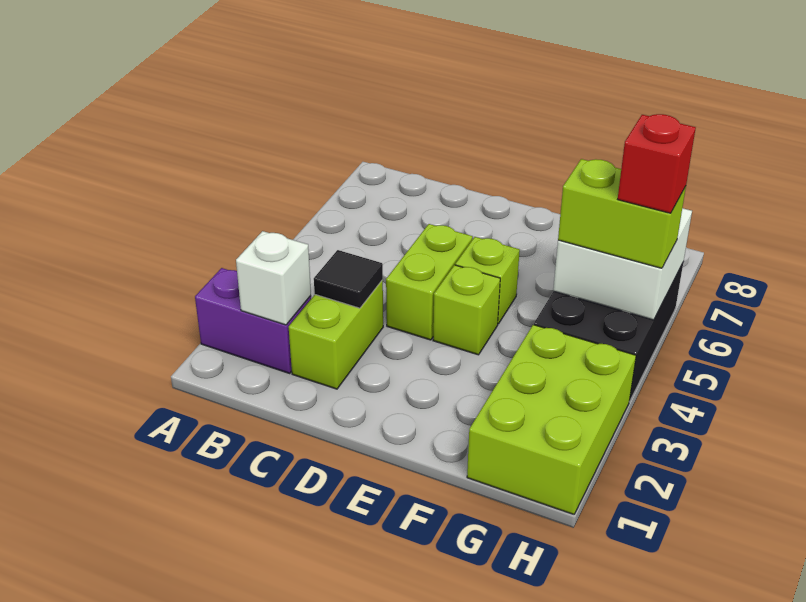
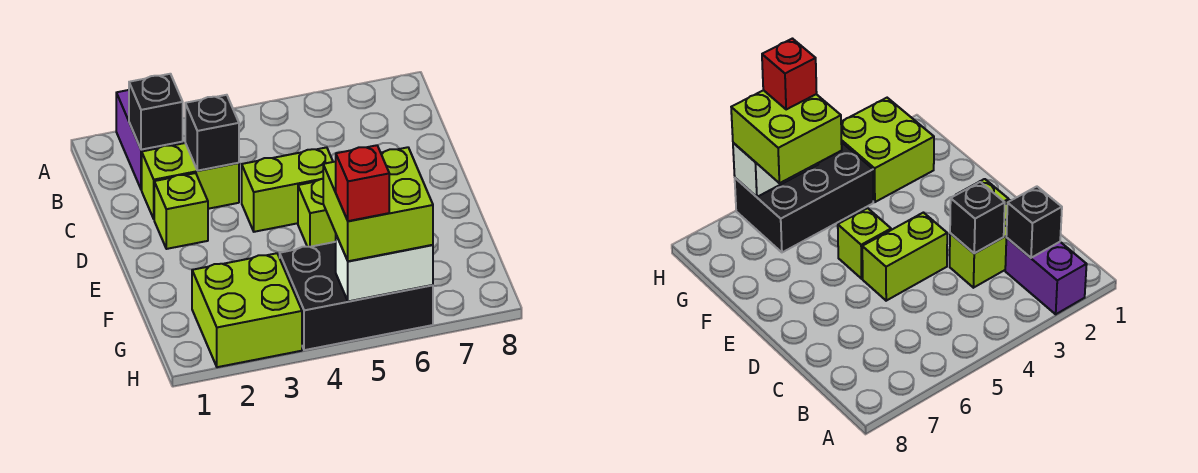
white brick B2 level 2 -> black brick B2 level 2
black tile C3 level 2 -> black brick C3 level 2
lime brick E4 level 1 -> lime brick D2 level 1
lime brick G1:H3 level 1 -> lime brick G2:H3 level 1
white brick G5:H6 level 2 -> white brick H5:H6 level 2
lime brick G5:H5 level 3 -> lime brick G5:H6 level 3

